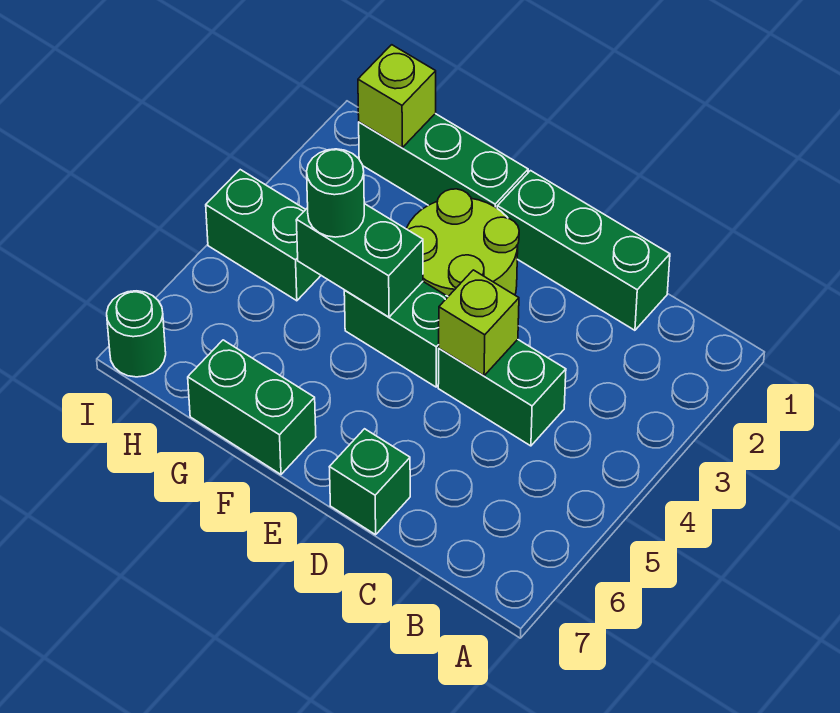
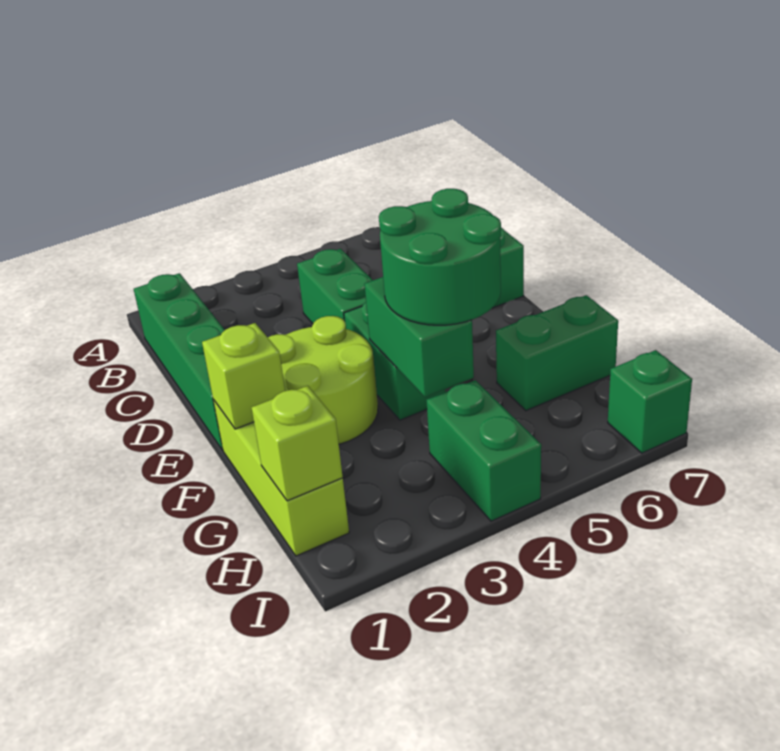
green brick C1:E1 level 1 -> green brick B1:E1 level 1
lime brick D4 level 2 -> lime brick F1 level 2
green brick F1:H1 level 1 -> lime brick F1:H1 level 1
green brick F7:G7 level 1 -> green brick G6:G7 level 1
green round brick G4 level 3 -> green round brick F4:G5 level 3
green round brick I7 level 1 -> green brick I7 level 1

